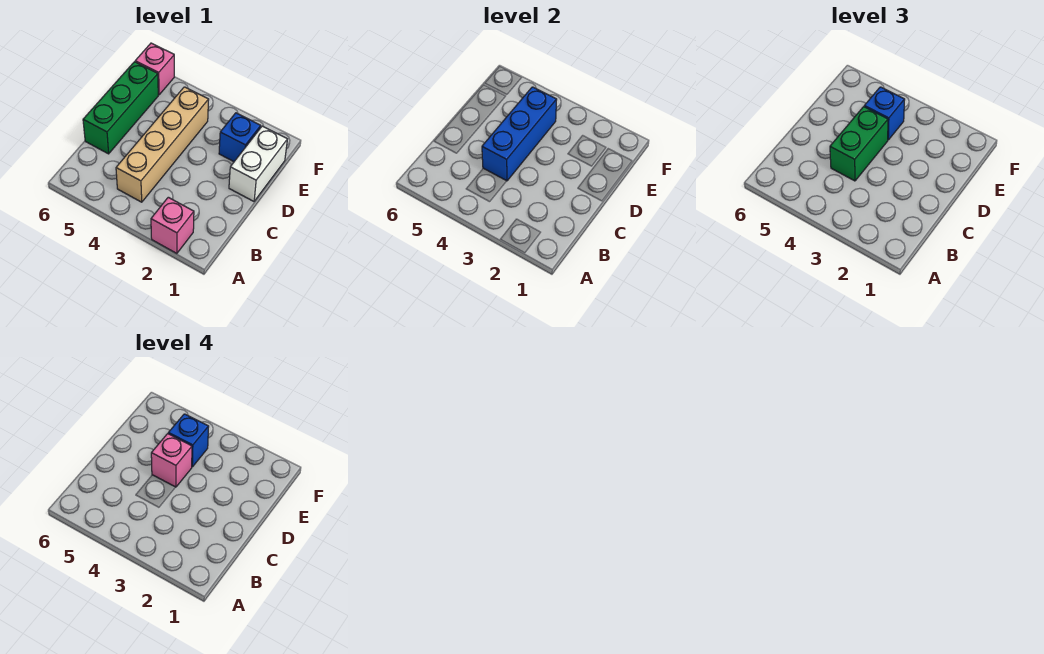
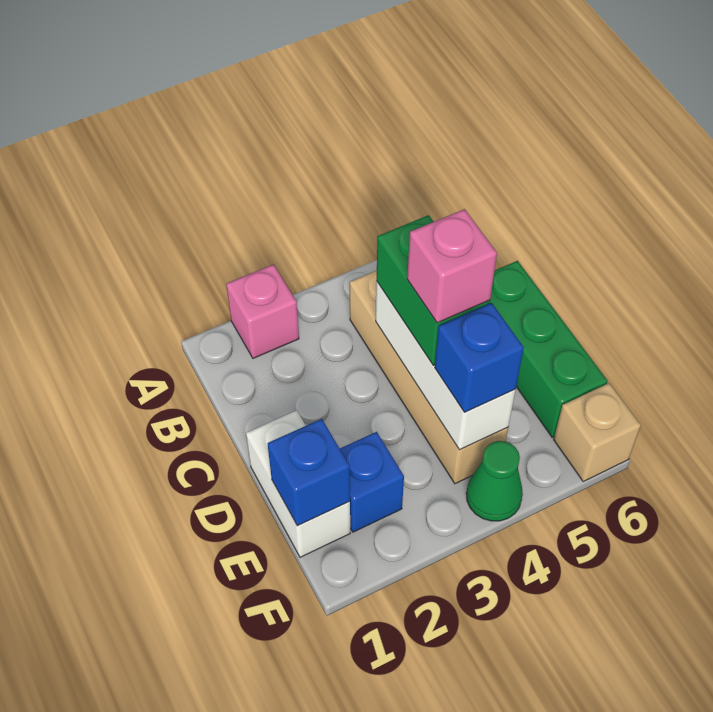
blue brick C4:E4 level 2 -> white brick C4:E4 level 2
blue brick E4 level 4 -> blue brick E1 level 2
none -> green cone F4 level 1
pink brick F6 level 1 -> tan brick F6 level 1

